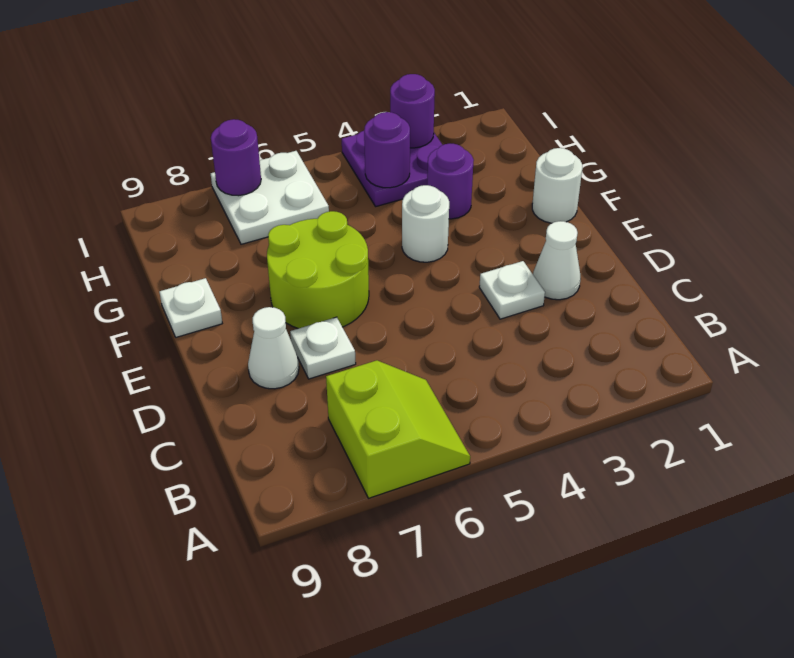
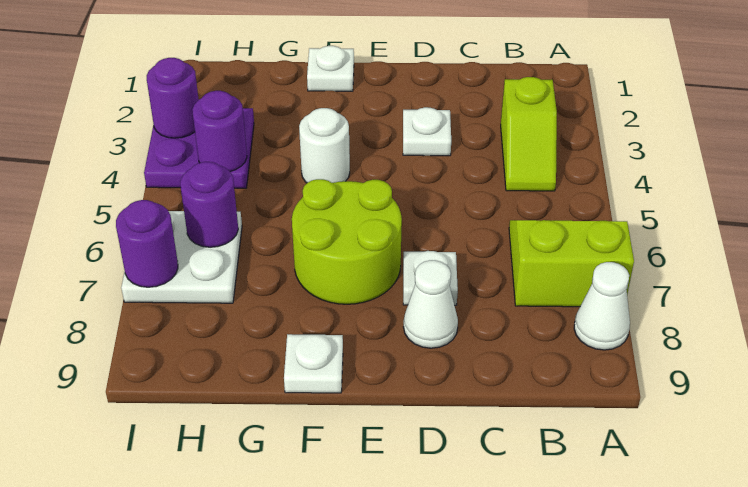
none -> lime slope B3:B4 level 1 top 3
white cone D2 level 1 -> white cone A8 level 1
white round brick F1 level 1 -> white plate F1 level 1
purple round brick G3 level 1 -> purple round brick H6 level 2

